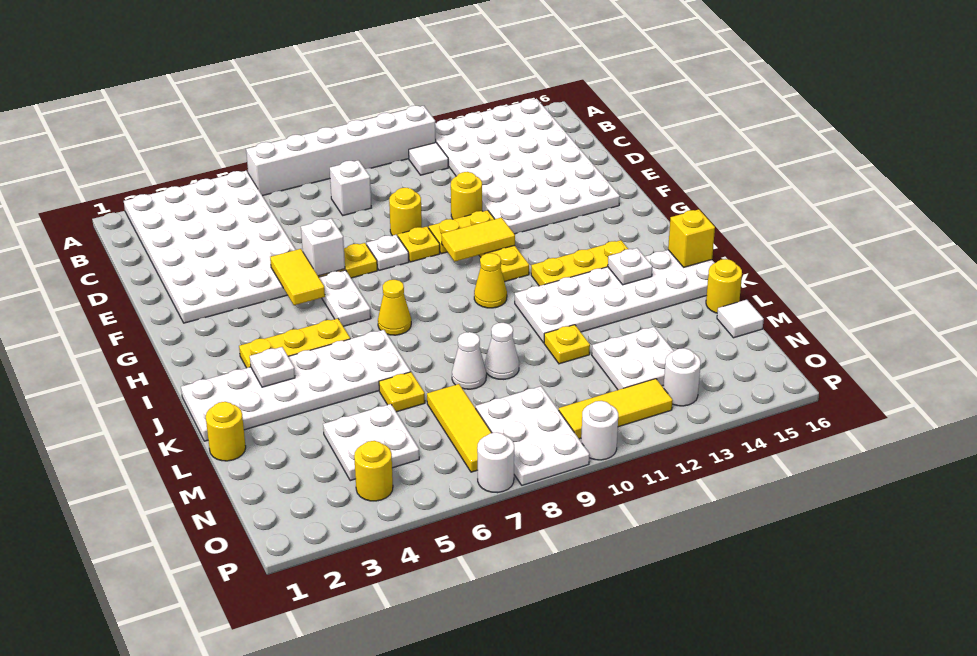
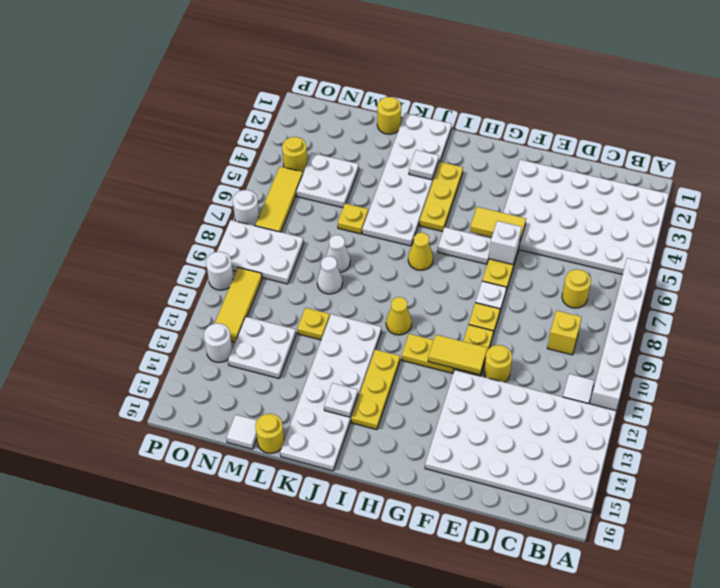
white brick C8 level 1 -> none
yellow round brick E9 level 1 -> yellow round brick C7 level 1
yellow tile G10:G11 level 2 -> yellow tile F11:G11 level 2
yellow brick J16 level 2 -> yellow brick C9 level 1
yellow tile M7:O7 level 1 -> yellow tile O5:O7 level 1

